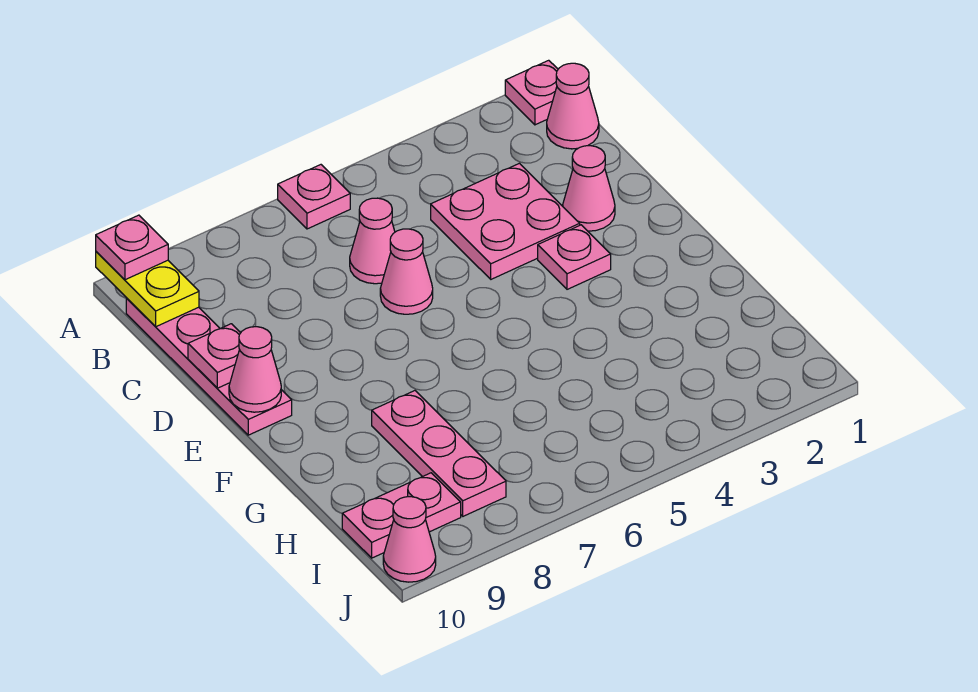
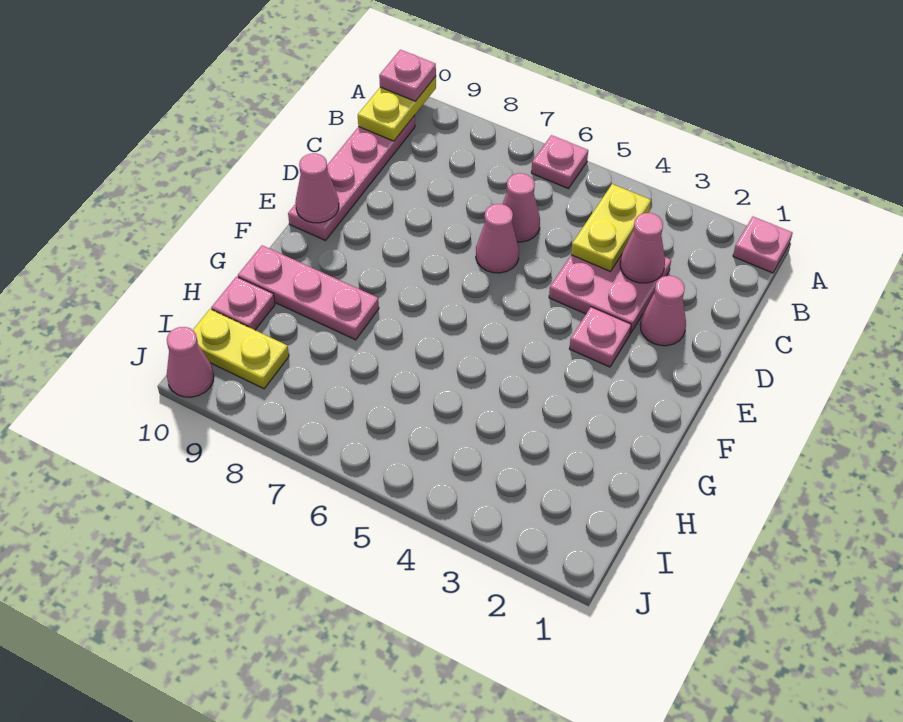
pink cone B1 level 1 -> pink cone C3 level 2
none -> yellow plate B4:C4 level 2
pink plate D10 level 2 -> pink plate H10 level 1
pink plate G8:I8 level 1 -> pink plate G8:G10 level 1
pink plate I9:I10 level 1 -> yellow plate I9:I10 level 1

